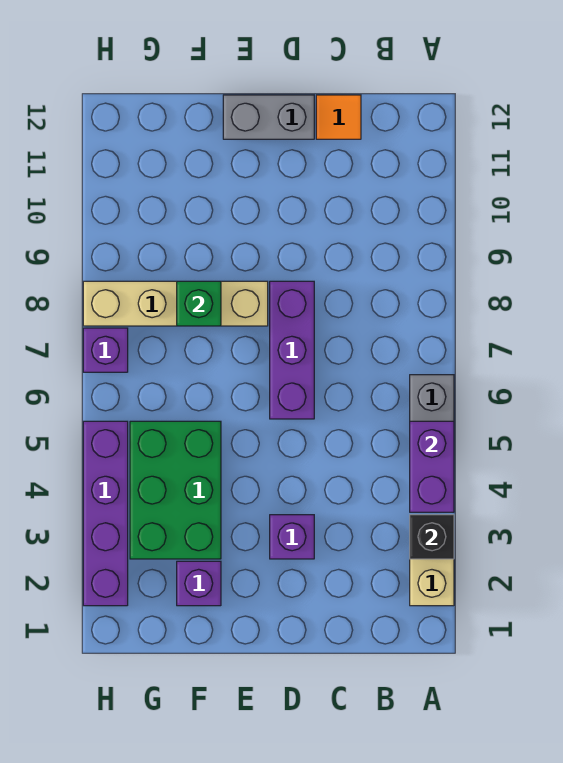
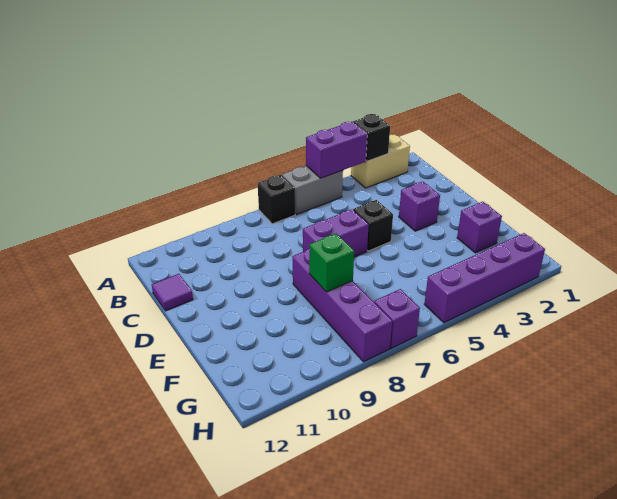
none -> black brick A7 level 1
orange tile C12 level 1 -> purple tile C12 level 1
none -> black brick D5 level 1
purple brick D6:D8 level 1 -> purple brick D6:D7 level 1
grey brick D12:E12 level 1 -> none
tan brick E8:H8 level 1 -> purple brick E8:H8 level 1
green brick F3:G5 level 1 -> none

